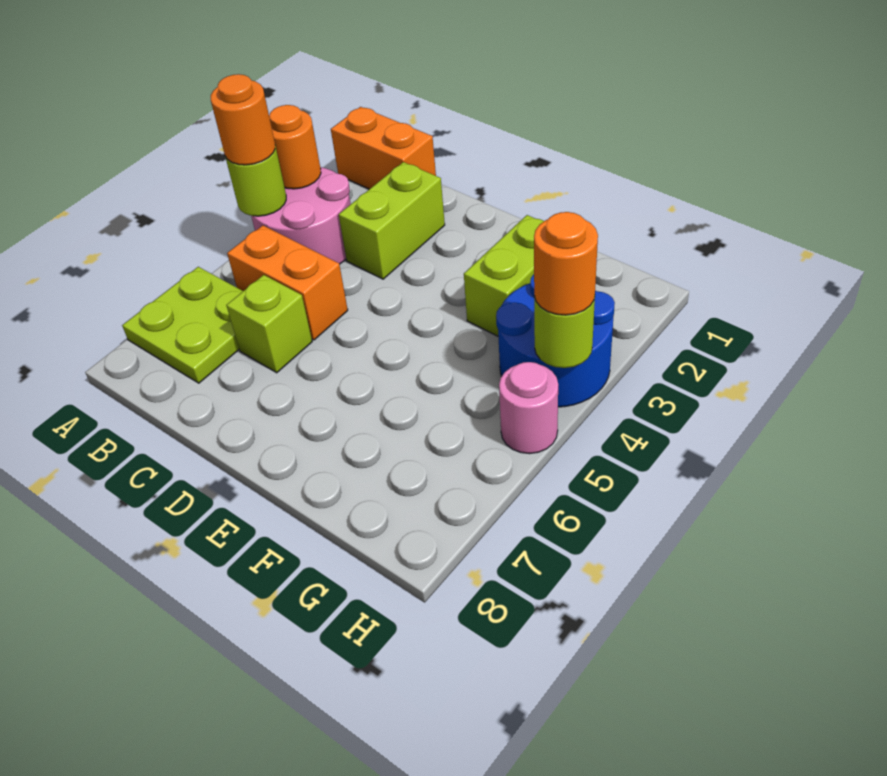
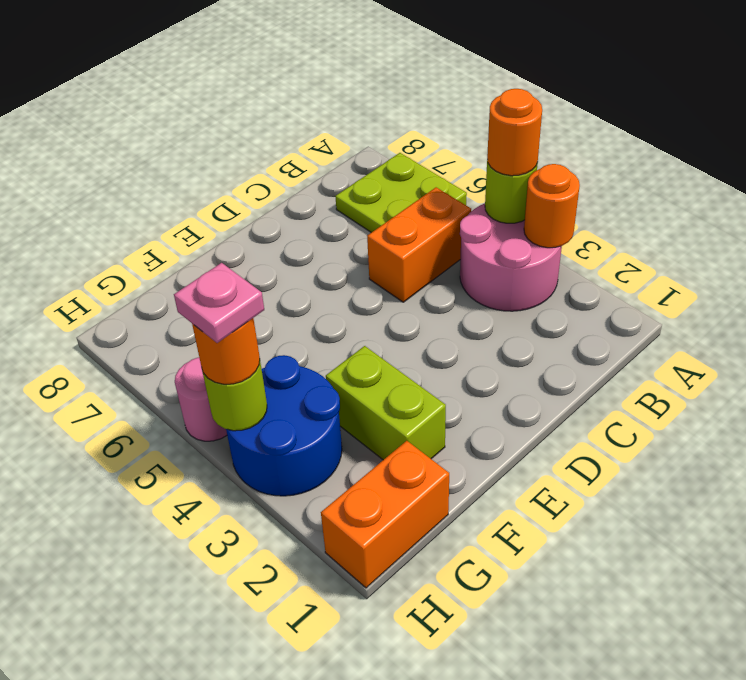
orange brick A1:B1 level 1 -> orange brick G1:H1 level 1
lime brick C2:C3 level 1 -> none
lime brick C6 level 1 -> none
none -> pink plate H4 level 4

